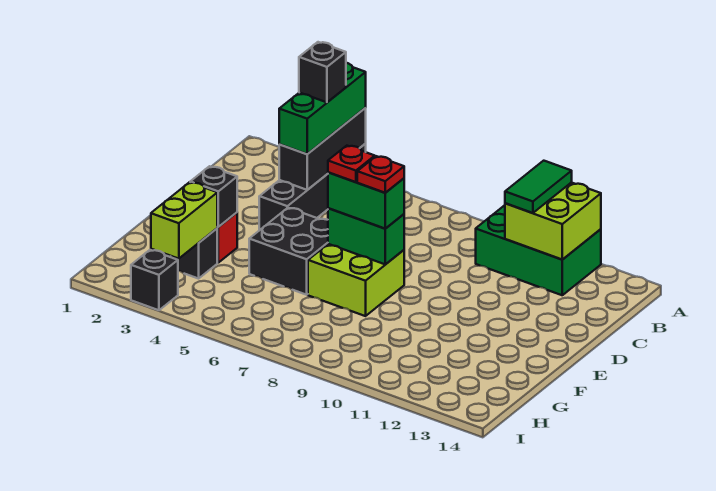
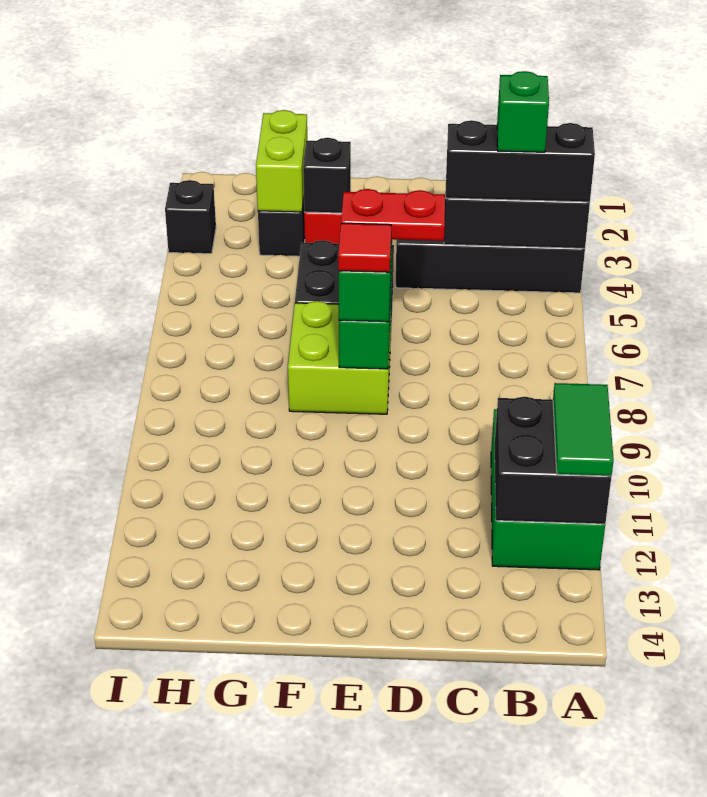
green brick A4:C4 level 3 -> black brick A4:C4 level 3
lime brick A11:B12 level 2 -> black brick A11:B12 level 2
green tile A11:B11 level 3 -> green tile A11:A12 level 3
black brick B4 level 4 -> green brick B4 level 4
red plate E7 level 4 -> red plate D7:E7 level 4
red plate E8 level 4 -> red tile E8 level 4
lime brick G3:H3 level 2 -> lime brick G2:G3 level 2

